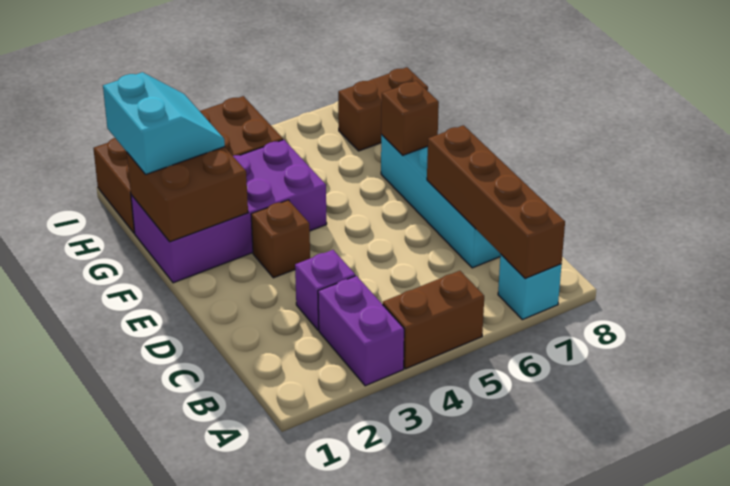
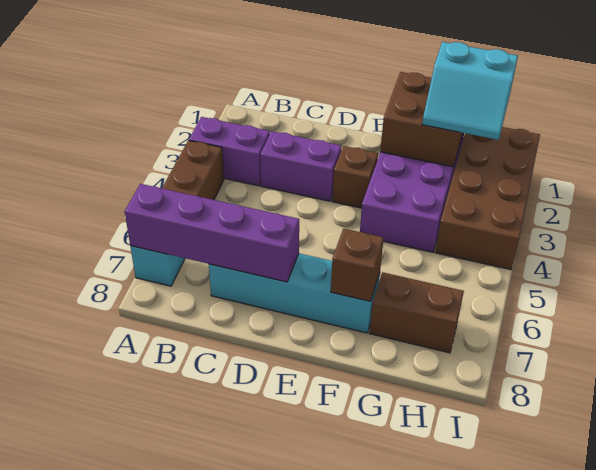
brown brick A7:D7 level 2 -> purple brick A7:D7 level 2
purple brick C3 level 1 -> purple brick C3:D3 level 1
brown brick H7:H8 level 1 -> brown brick G7:H7 level 1

